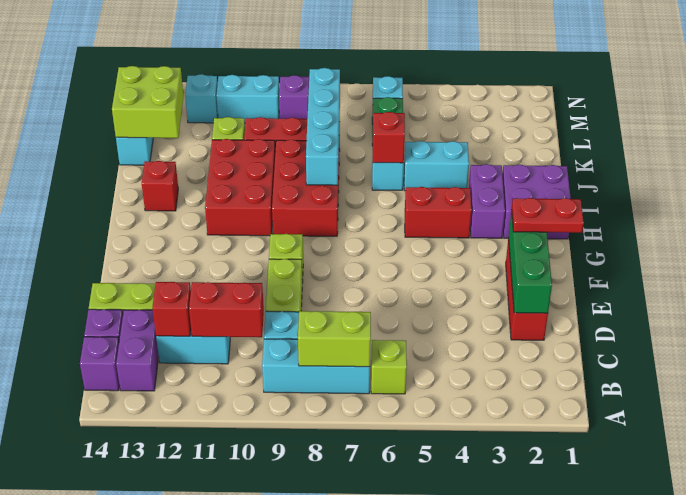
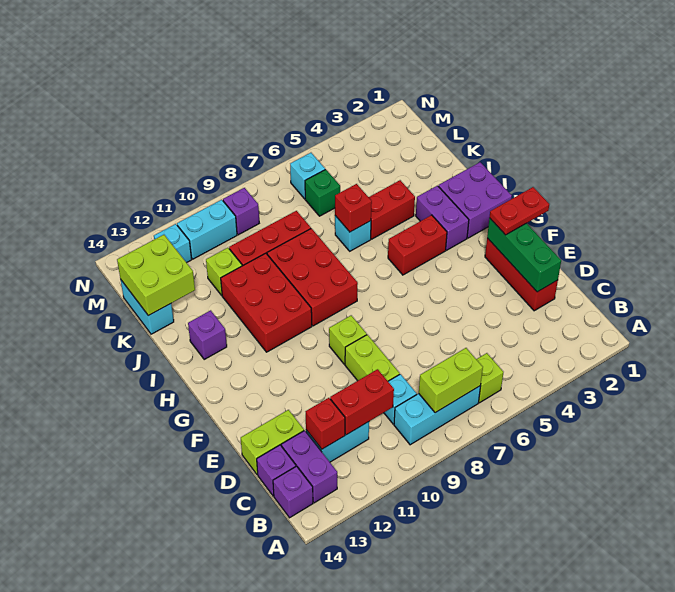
cyan brick I8:L8 level 2 -> none
red brick I13 level 1 -> purple brick I13 level 1
cyan brick J4:J5 level 1 -> red brick J4:J5 level 1

